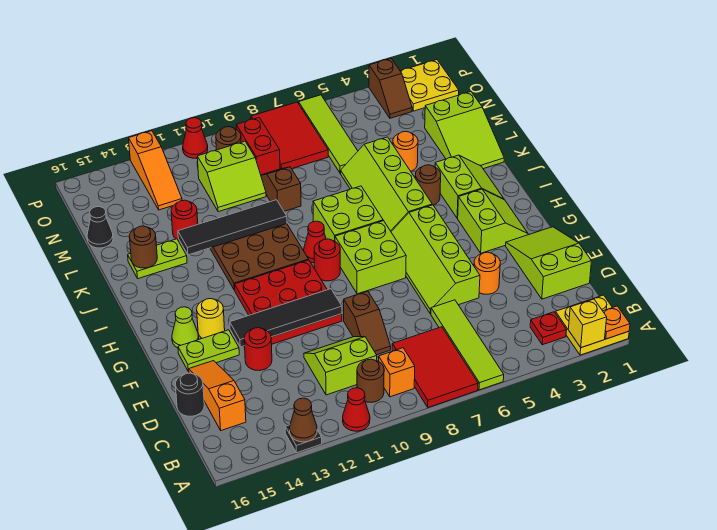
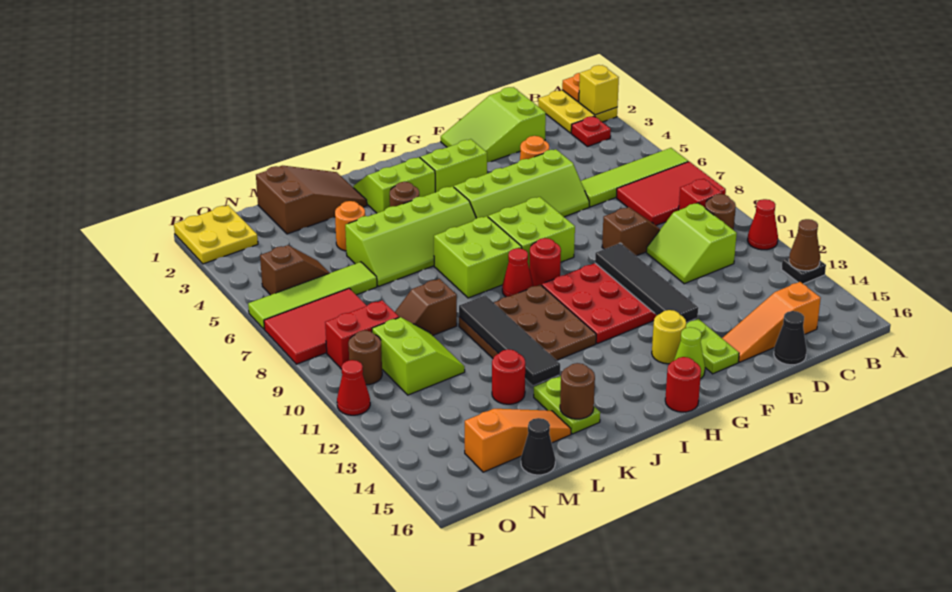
orange brick B9 level 1 -> red brick B9 level 1
black round brick D16 level 1 -> black cone D16 level 1
red round brick E13 level 1 -> red round brick H16 level 1
lime slope K1:M2 level 1 top M -> brown slope K1:M2 level 1 top M
orange slope N13:P13 level 1 top P -> orange slope L15:N15 level 1 top N
brown slope O3:P3 level 1 top P -> brown slope N5:O5 level 1 top O

